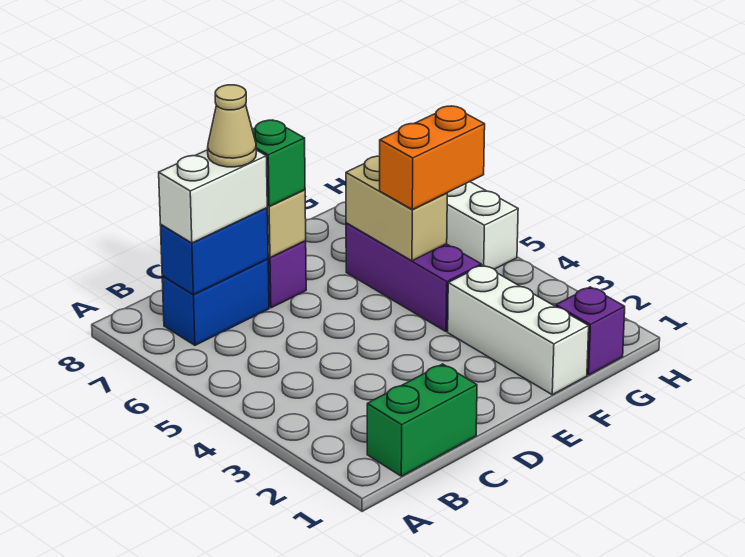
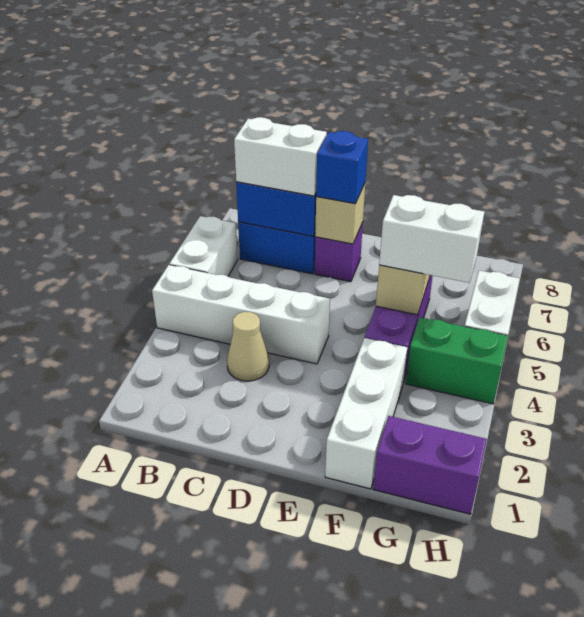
none -> white brick A4:D4 level 1
none -> white brick A5:A6 level 1
green brick B1:C1 level 1 -> green brick G4:H4 level 1
tan cone C7 level 4 -> tan cone C3 level 1
green brick D7 level 3 -> blue brick D7 level 3
orange brick F5:G5 level 3 -> white brick F5:G5 level 3
purple brick G1 level 1 -> purple brick G1:H1 level 1

